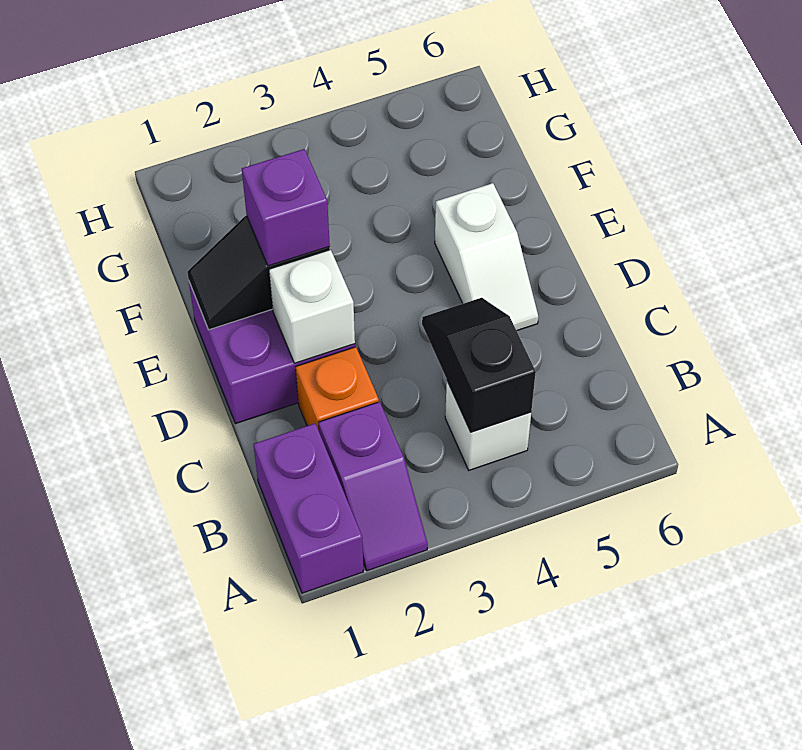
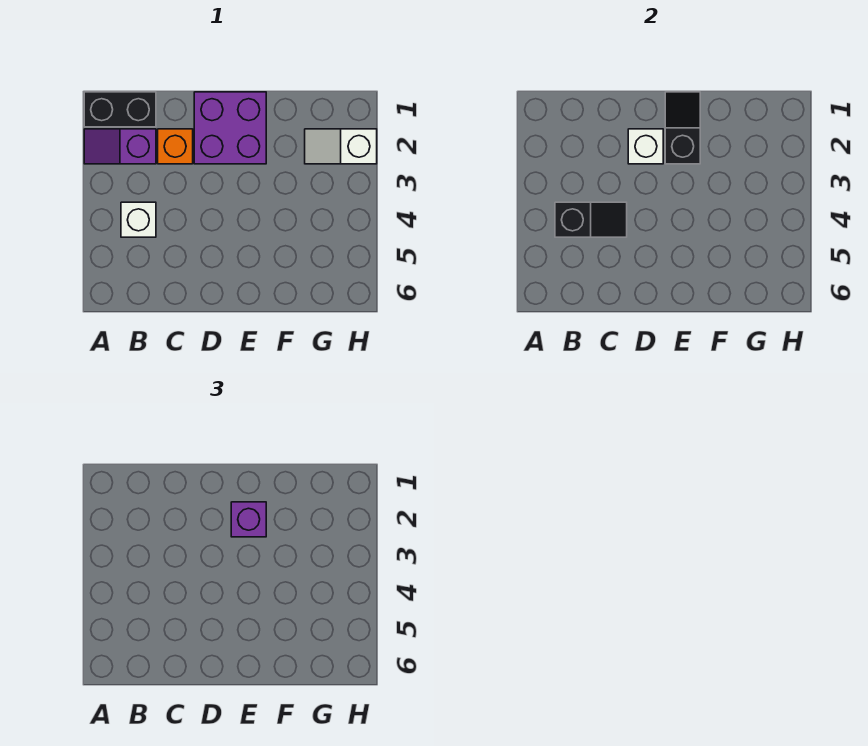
purple brick A1:B1 level 1 -> black brick A1:B1 level 1
white slope D5:E5 level 1 top E -> white slope G2:H2 level 1 top H

